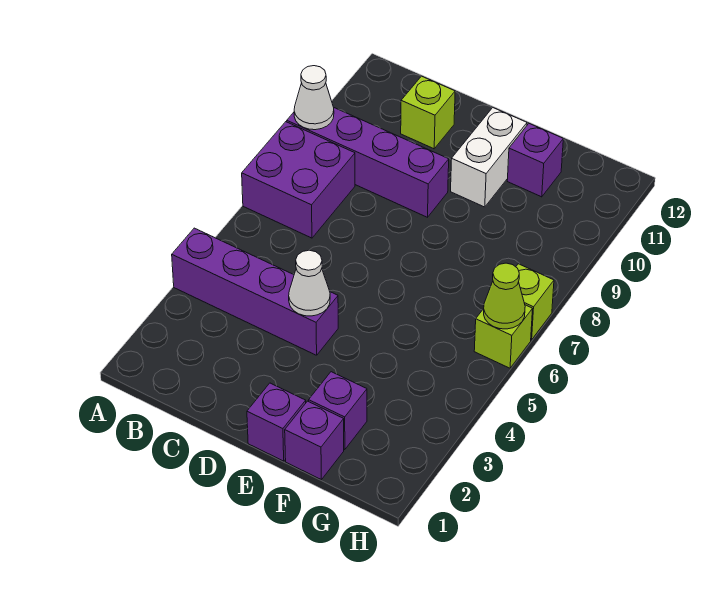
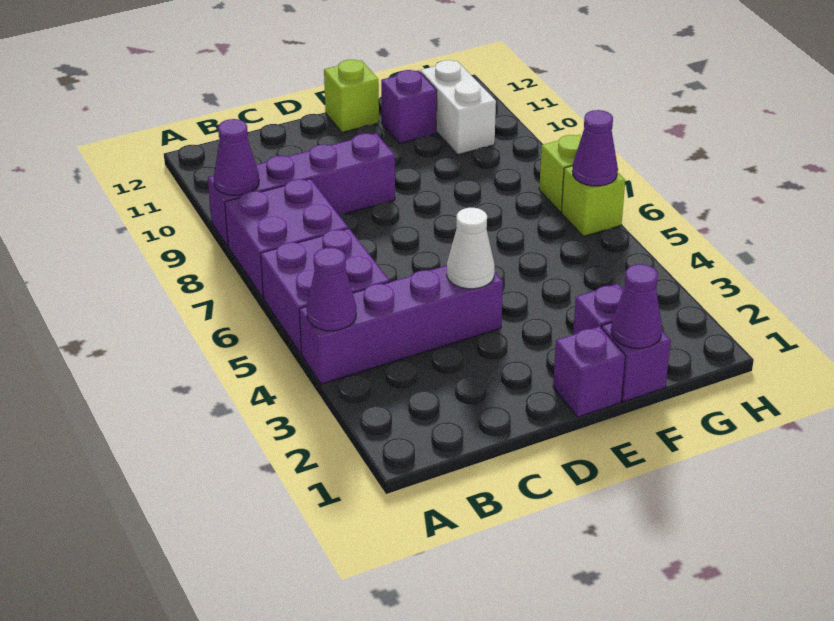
none -> purple cone A4 level 2
none -> purple brick A5:B6 level 1
white cone A9 level 2 -> purple cone A9 level 2
lime brick C11 level 1 -> lime brick E12 level 1
white brick E10:E11 level 1 -> white brick G10:G11 level 1
none -> purple cone F1 level 2
lime cone H6 level 2 -> purple cone H6 level 2

